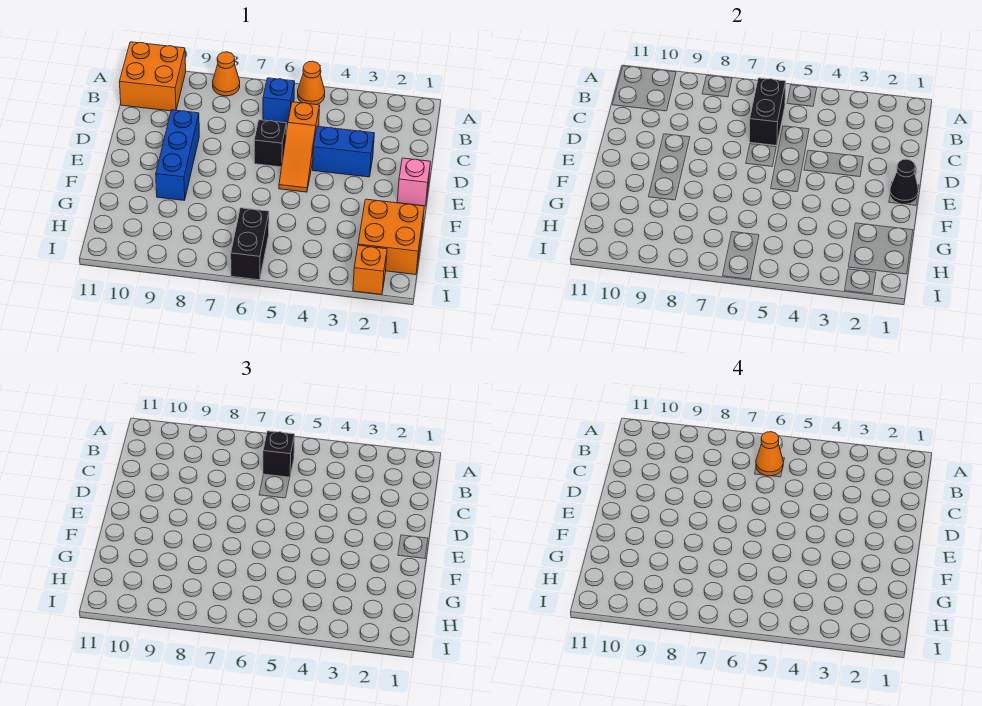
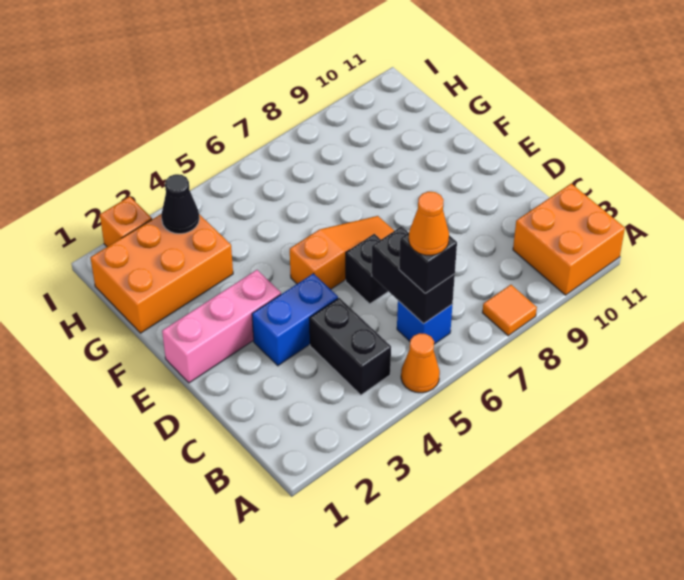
orange cone A8 level 1 -> orange tile A8 level 1
orange slope C5:E5 level 1 top C -> orange slope E5:E7 level 1 top 5
blue brick D9:F9 level 1 -> none
pink brick E1 level 1 -> pink brick E1:E3 level 1
black cone E1 level 2 -> black cone H3 level 2
orange brick G1:H2 level 1 -> orange brick G1:H3 level 1
black brick H6:I6 level 1 -> black brick B4:C4 level 1

